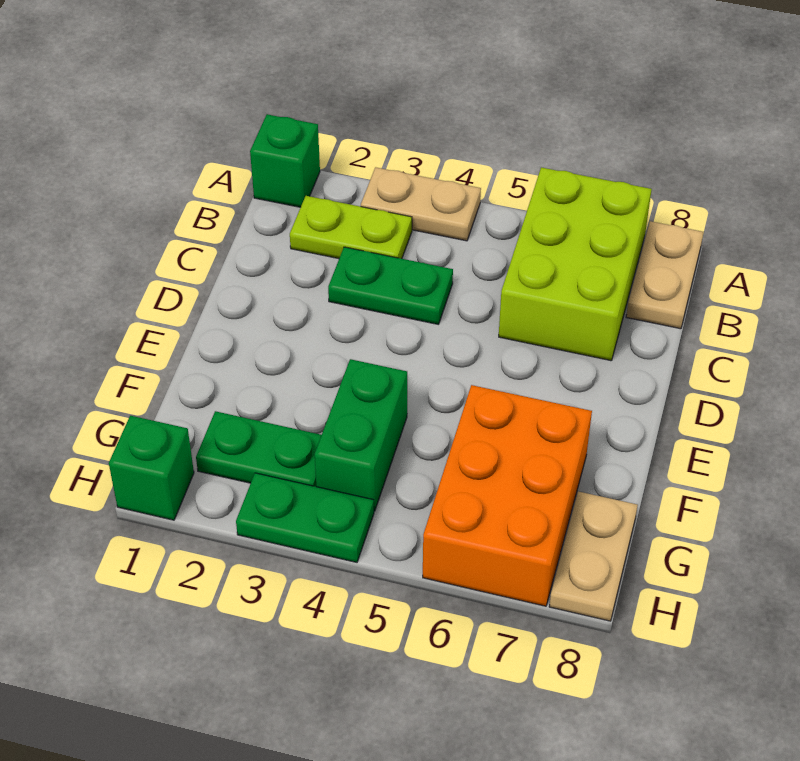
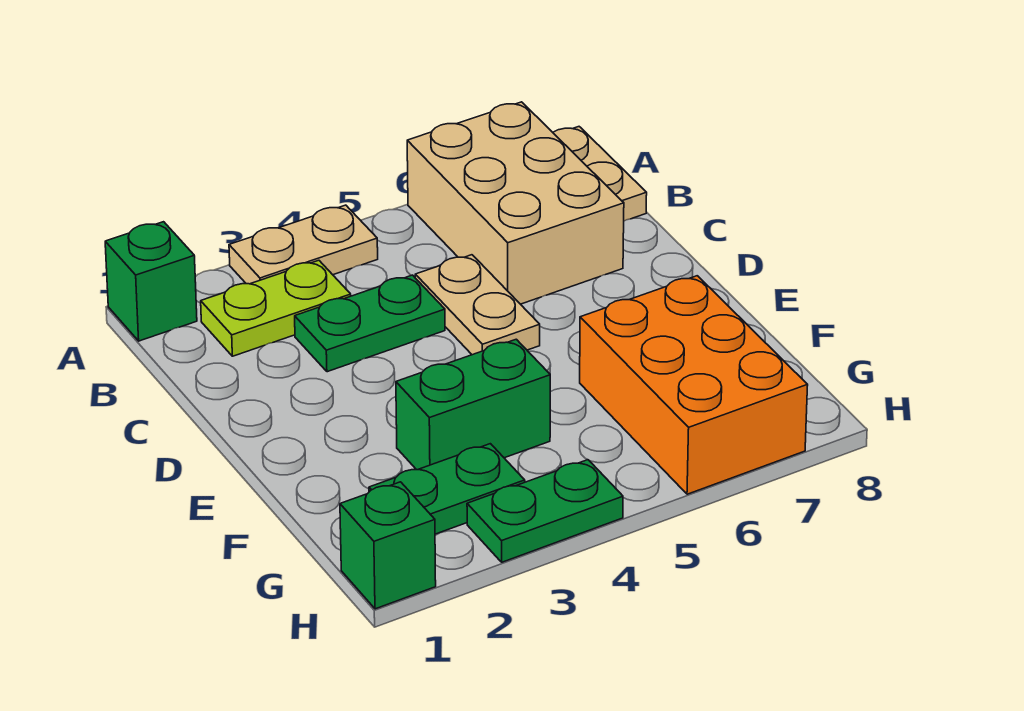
lime brick A6:C7 level 1 -> tan brick A6:C7 level 1
green brick F4:G4 level 1 -> green brick F3:F4 level 1
tan plate G8:H8 level 1 -> tan plate C5:D5 level 1

